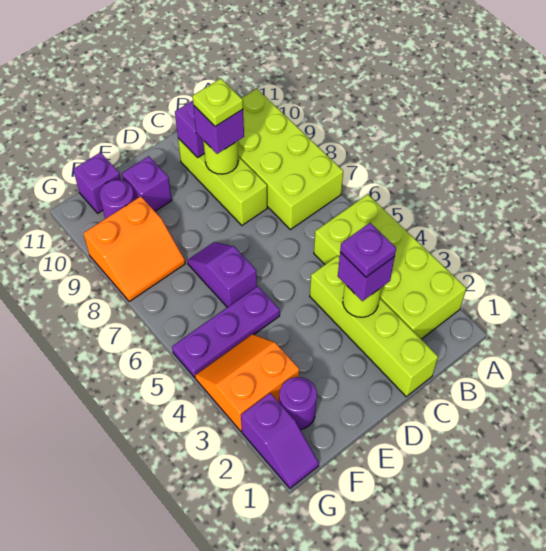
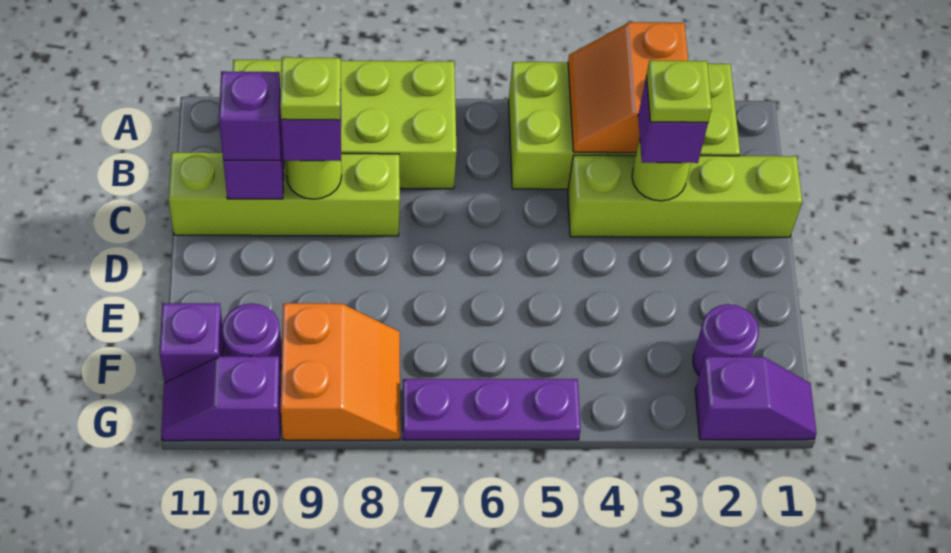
purple plate C3 level 4 -> lime plate C3 level 4
lime brick C8:C10 level 1 -> lime brick C8:C11 level 1
purple plate E5:G5 level 1 -> purple plate G5:G7 level 1
purple slope E6:E7 level 1 top 6 -> purple slope G10:G11 level 1 top 10
purple brick E10 level 1 -> purple brick C10 level 3
orange slope F3:G4 level 1 top 3 -> orange slope A3:B4 level 2 top 3

